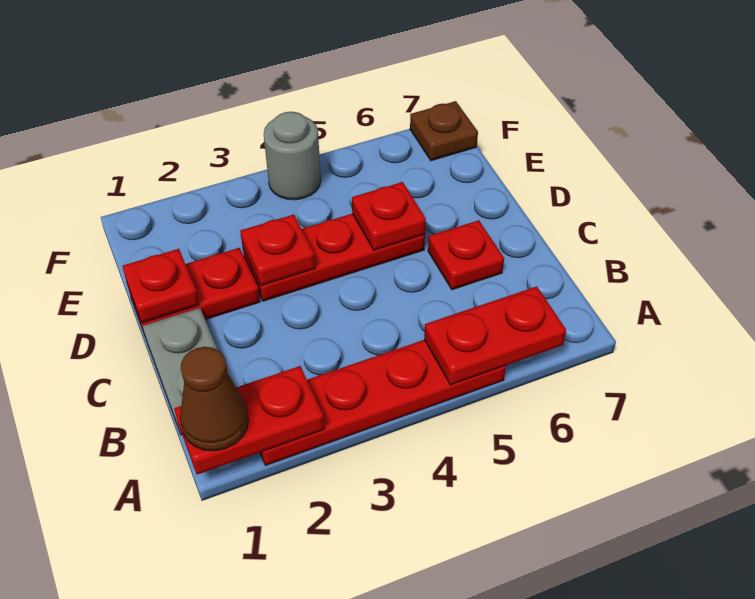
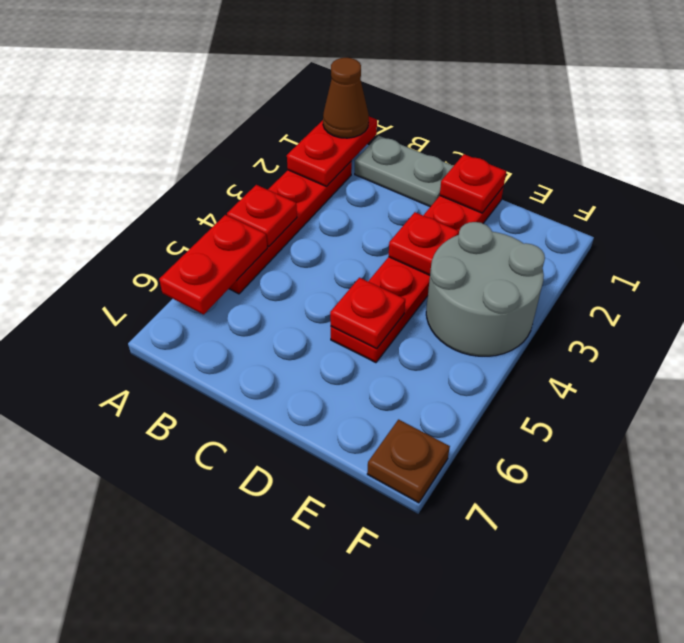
red plate C6 level 1 -> red plate A4 level 2
grey round brick F4 level 1 -> grey round brick E3:F4 level 1

